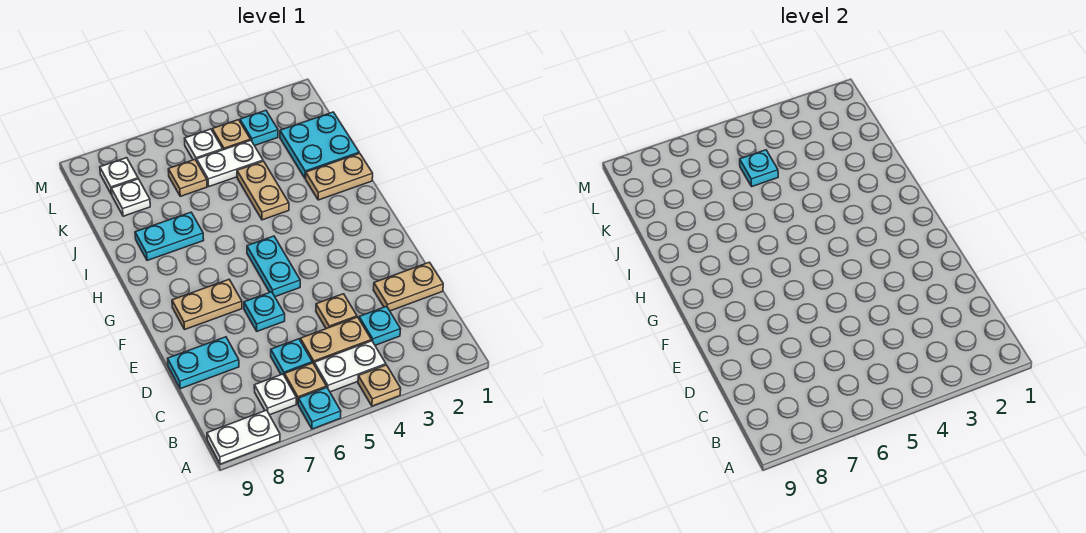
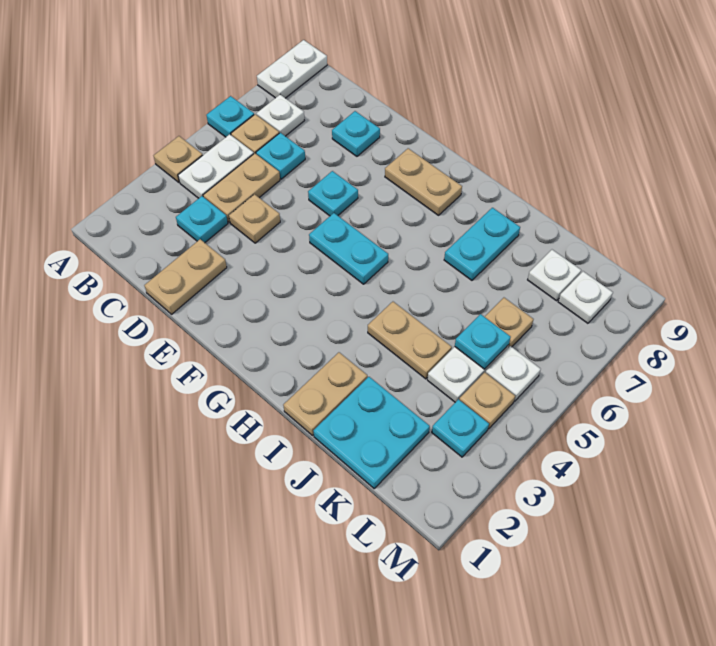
cyan plate D8:D9 level 1 -> cyan plate D8 level 1
tan plate F7:F8 level 1 -> tan plate F8:G8 level 1

